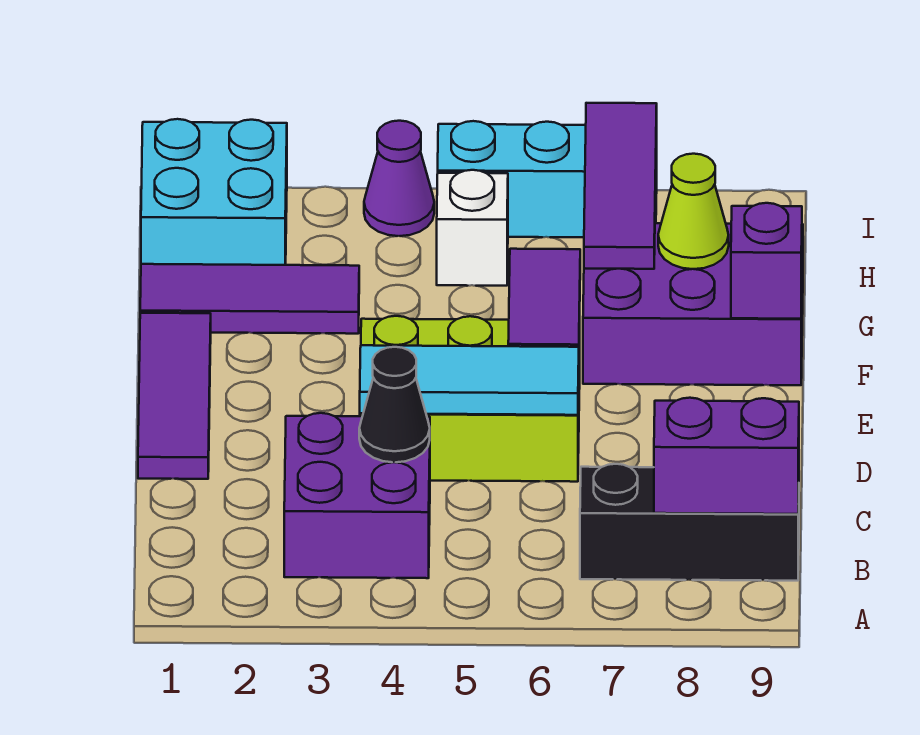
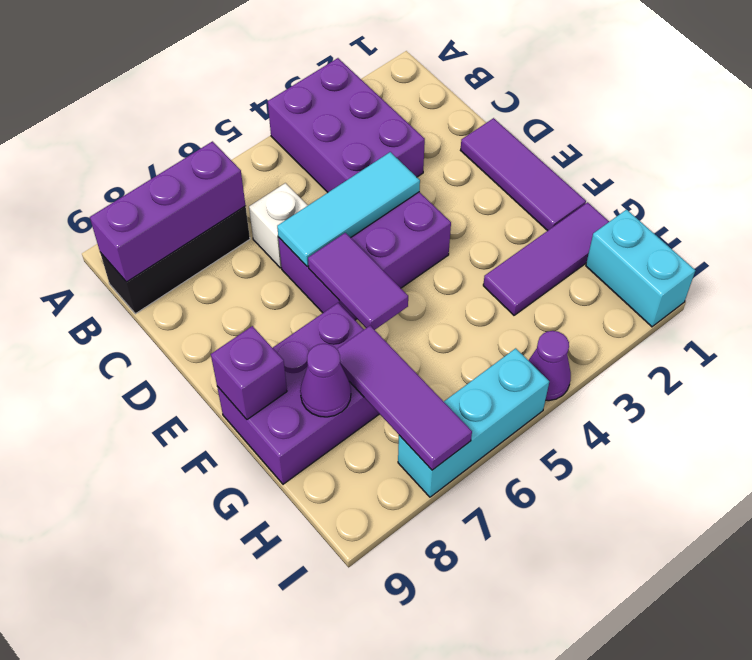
purple brick B3:C4 level 1 -> purple brick A3:C4 level 1
purple brick B8:B9 level 2 -> purple brick B7:B9 level 2
black cone C4 level 2 -> none
lime brick D4:E6 level 1 -> purple brick D4:E6 level 1
lime cone G8 level 2 -> purple cone G8 level 2
cyan brick H1:I2 level 1 -> cyan brick H1:I1 level 1
white brick H5 level 1 -> white brick C6 level 1

